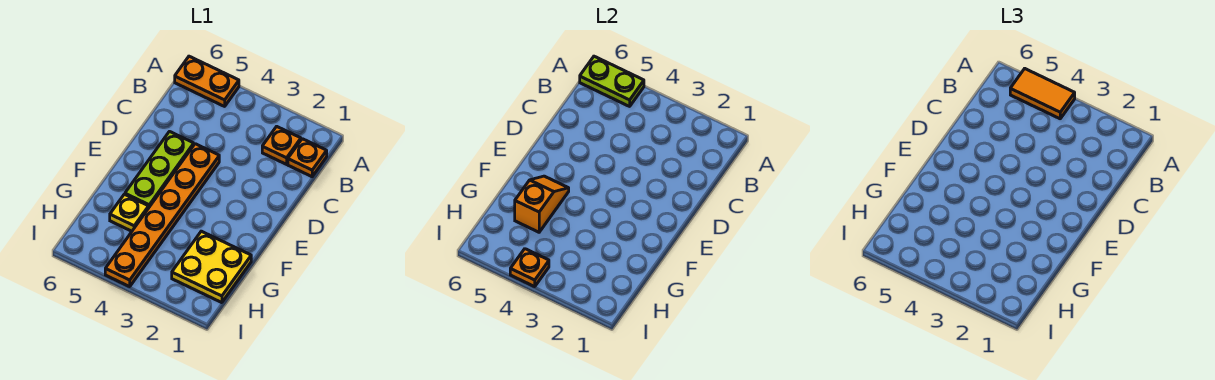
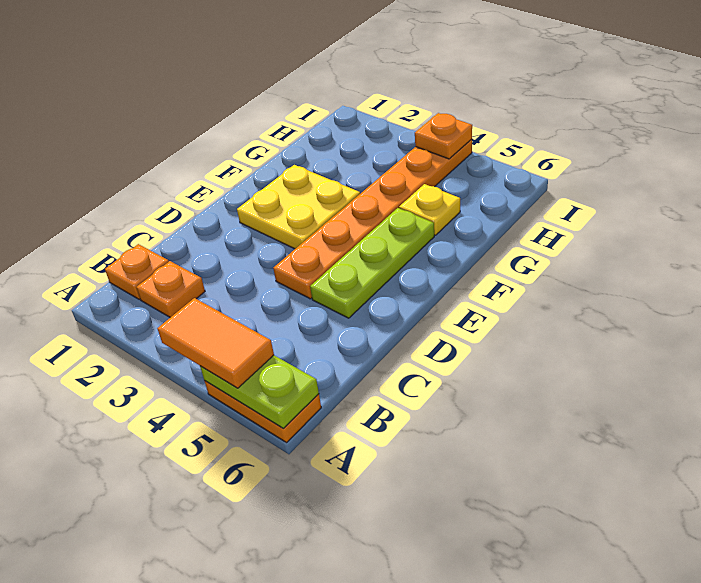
orange slope F5:G5 level 2 top G -> none
yellow plate G1:H2 level 1 -> yellow plate E2:F3 level 1

